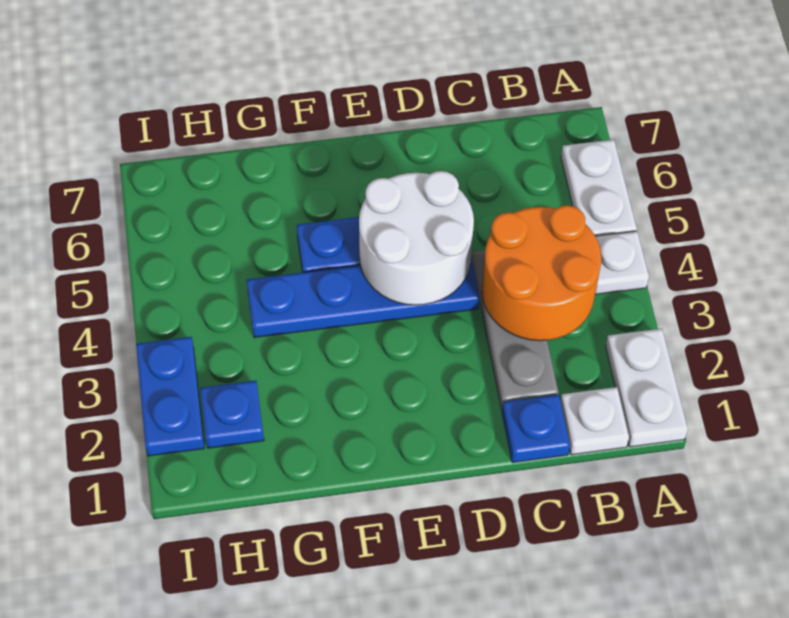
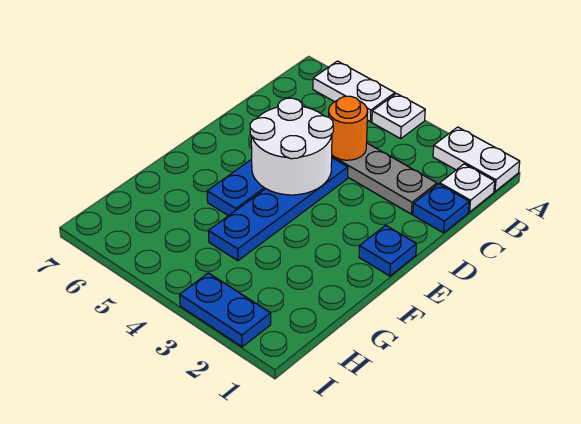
orange round brick B3:C4 level 2 -> orange round brick C4 level 2
blue plate H2 level 1 -> blue plate E1 level 1

